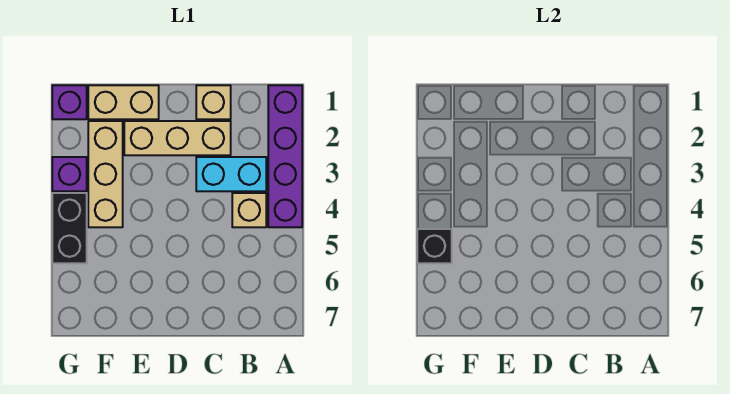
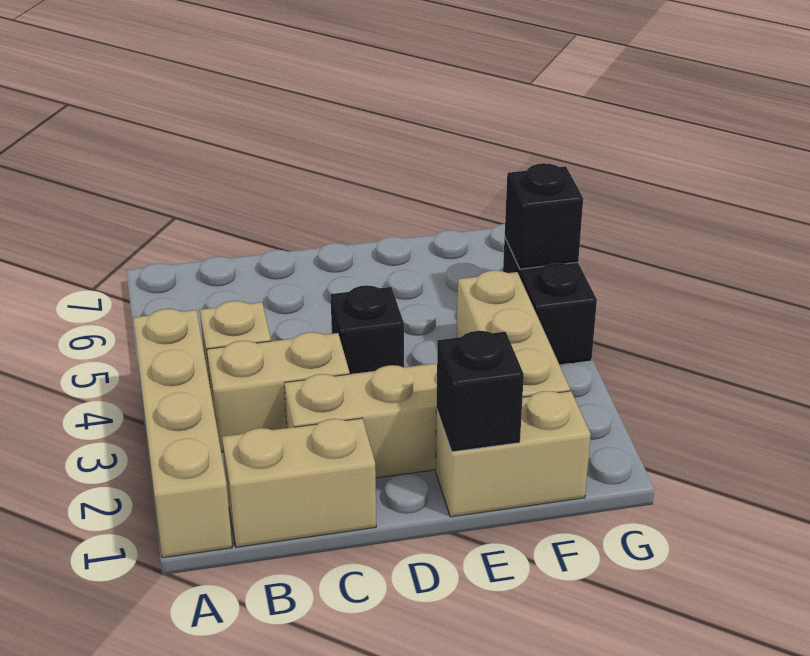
purple brick A1:A4 level 1 -> tan brick A1:A4 level 1
cyan brick B3:C3 level 1 -> tan brick B3:C3 level 1
tan brick C1 level 1 -> tan brick B1:C1 level 1
none -> black brick D4 level 1
none -> black brick E1 level 2
purple brick G1 level 1 -> none
purple brick G3 level 1 -> none

